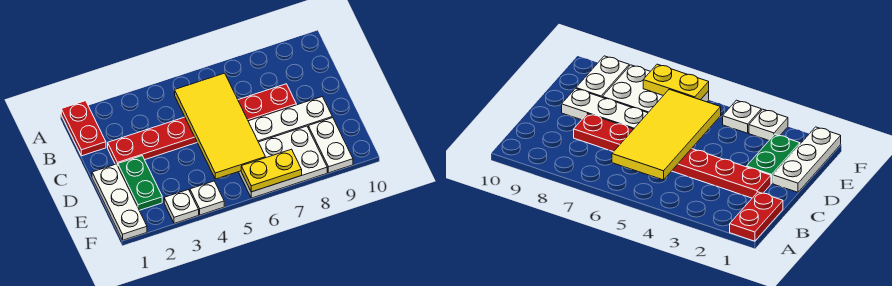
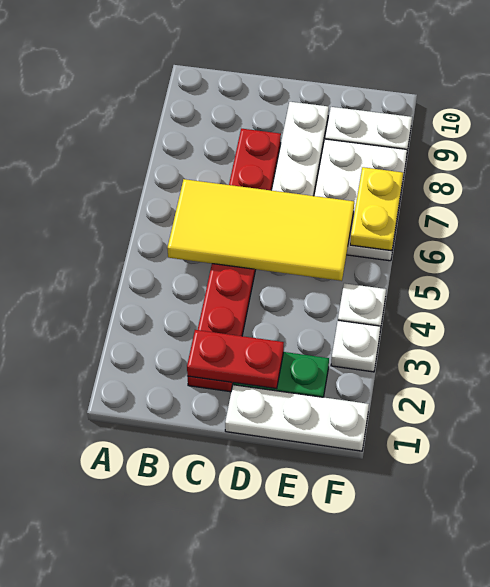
red plate A1:B1 level 1 -> red plate C2:D2 level 2

